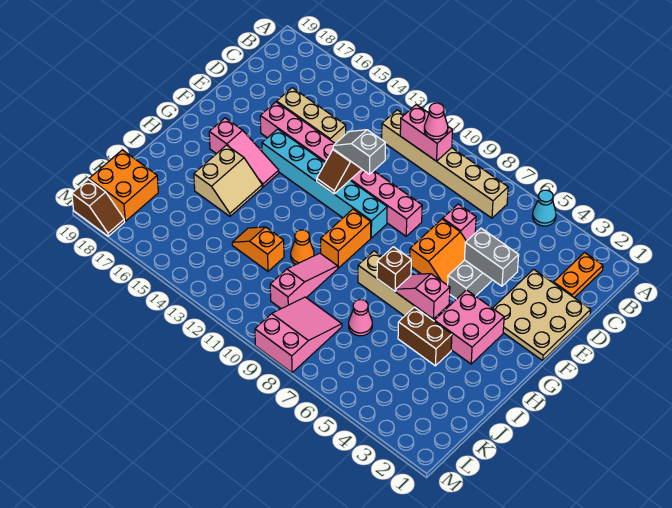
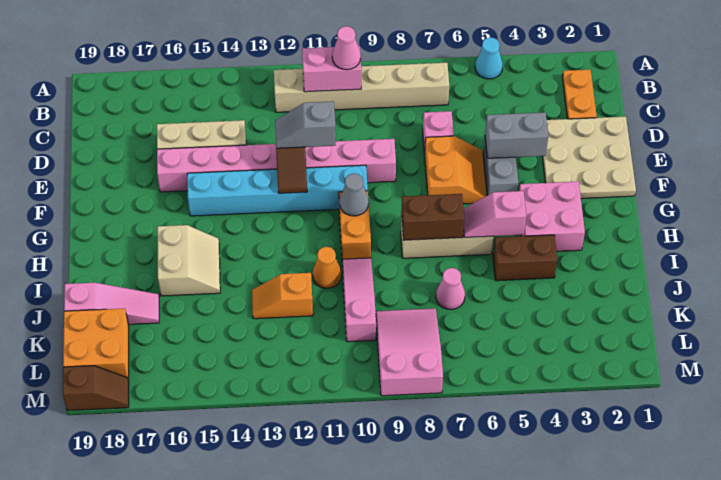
none -> grey cone G10 level 2
pink slope G15:G17 level 1 top 17 -> pink slope J17:J19 level 1 top 19
brown brick H7 level 2 -> brown brick H7:H8 level 2

